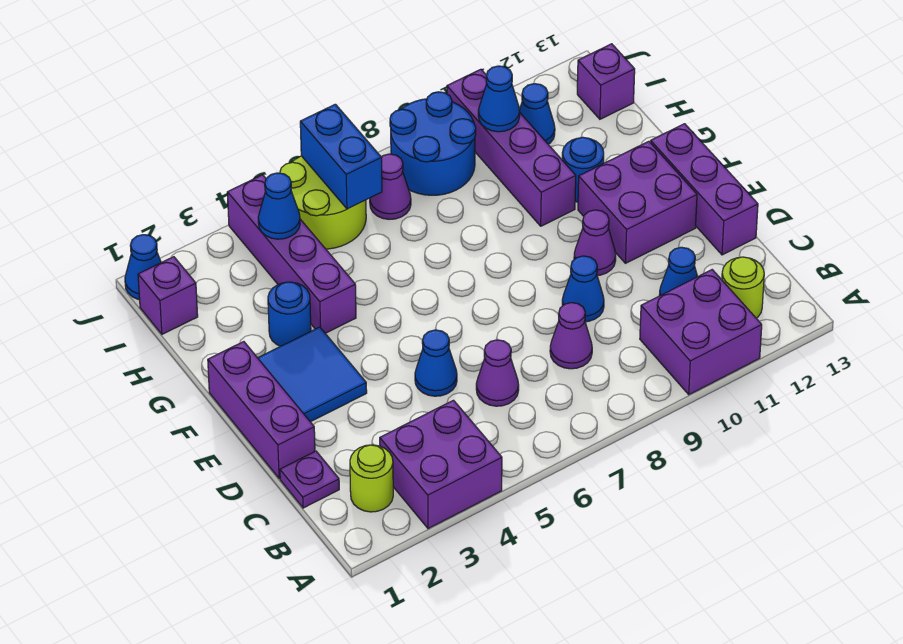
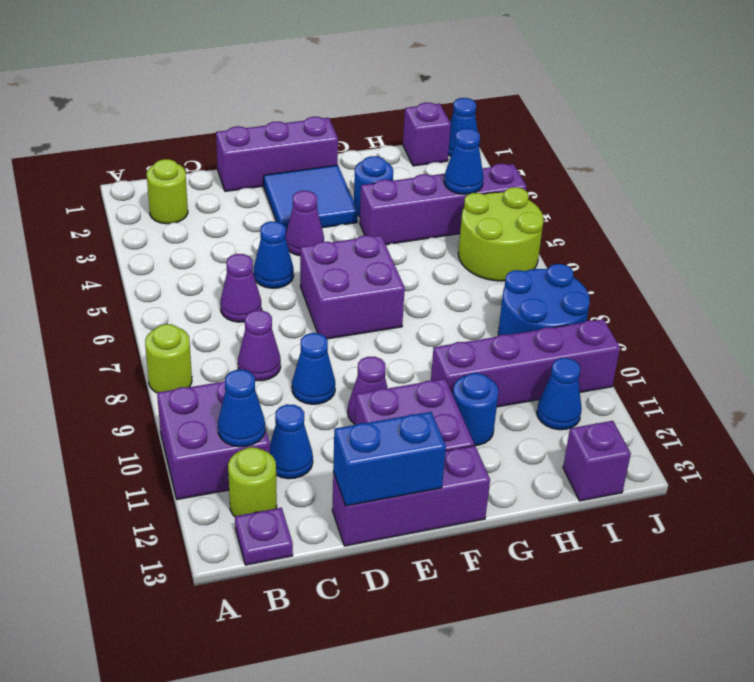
purple brick A3:B4 level 1 -> purple brick E6:F7 level 1
none -> lime round brick A8 level 1
purple plate C1 level 1 -> purple plate B13 level 1
blue brick I6:J6 level 2 -> blue brick D13:E13 level 2
purple cone I7 level 1 -> purple cone E4 level 1
blue cone I10 level 2 -> blue cone B11 level 2

